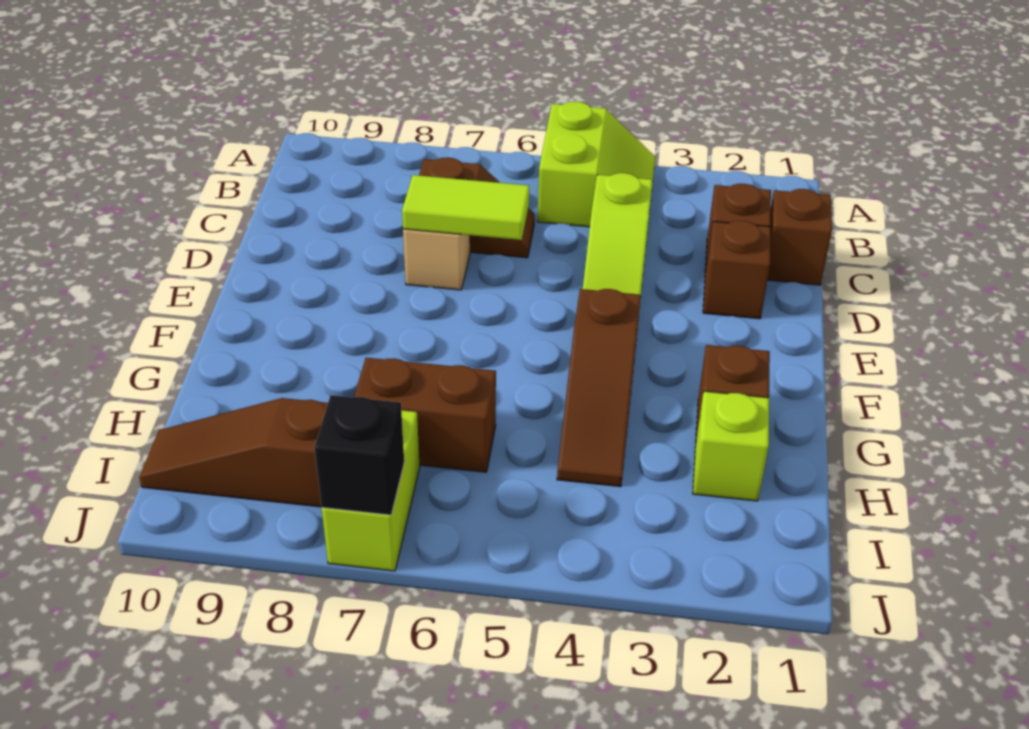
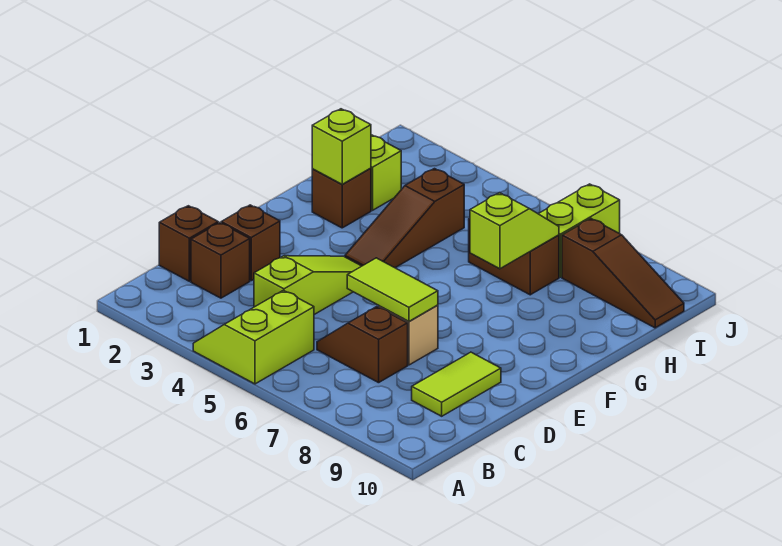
none -> lime tile C9:D9 level 1
brown slope F4:H4 level 1 top F -> brown slope F4:H4 level 1 top H
none -> lime brick G2 level 2
none -> lime slope G7:H7 level 2 top G
black brick J7 level 2 -> none

